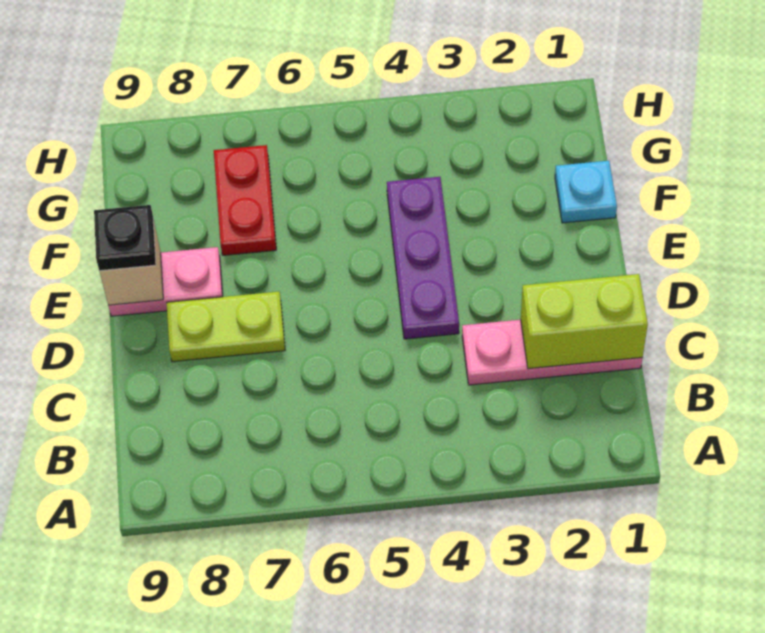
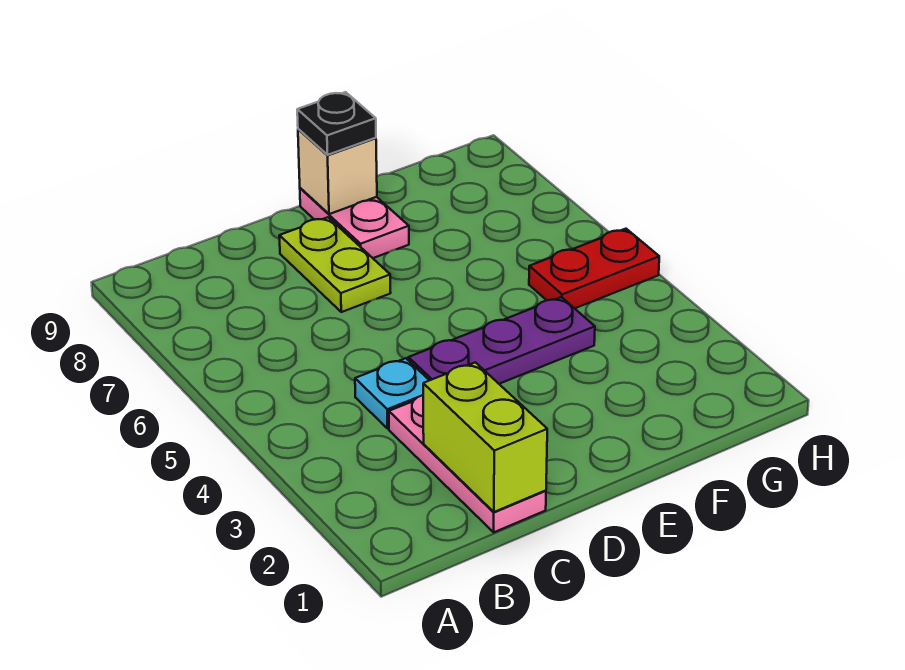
cyan plate F1 level 1 -> cyan plate C4 level 1
red plate F7:G7 level 1 -> red plate G5:H5 level 1

